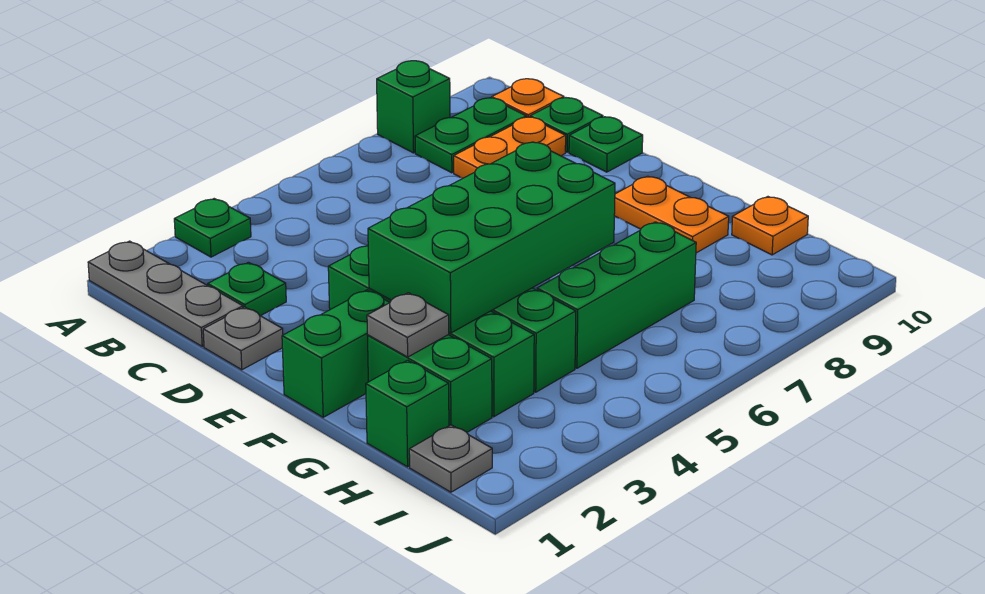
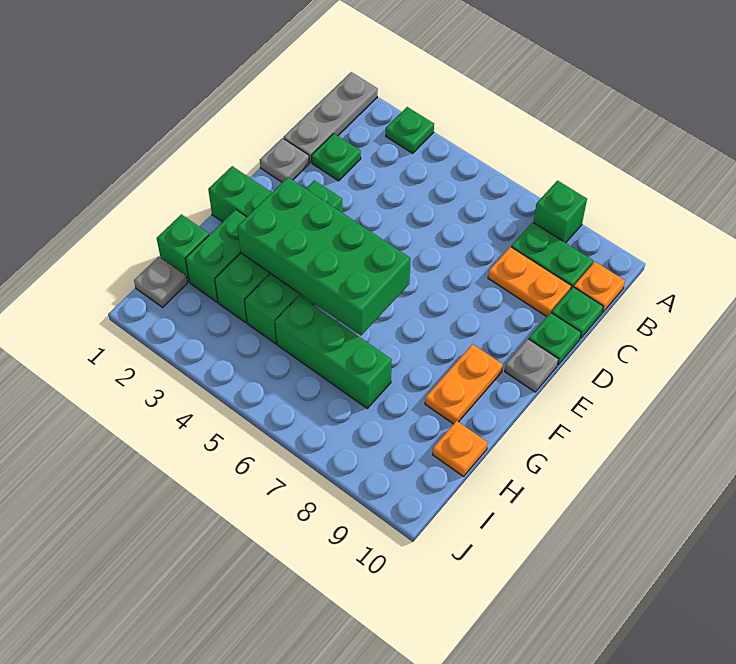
grey plate G2 level 2 -> grey plate E10 level 1

